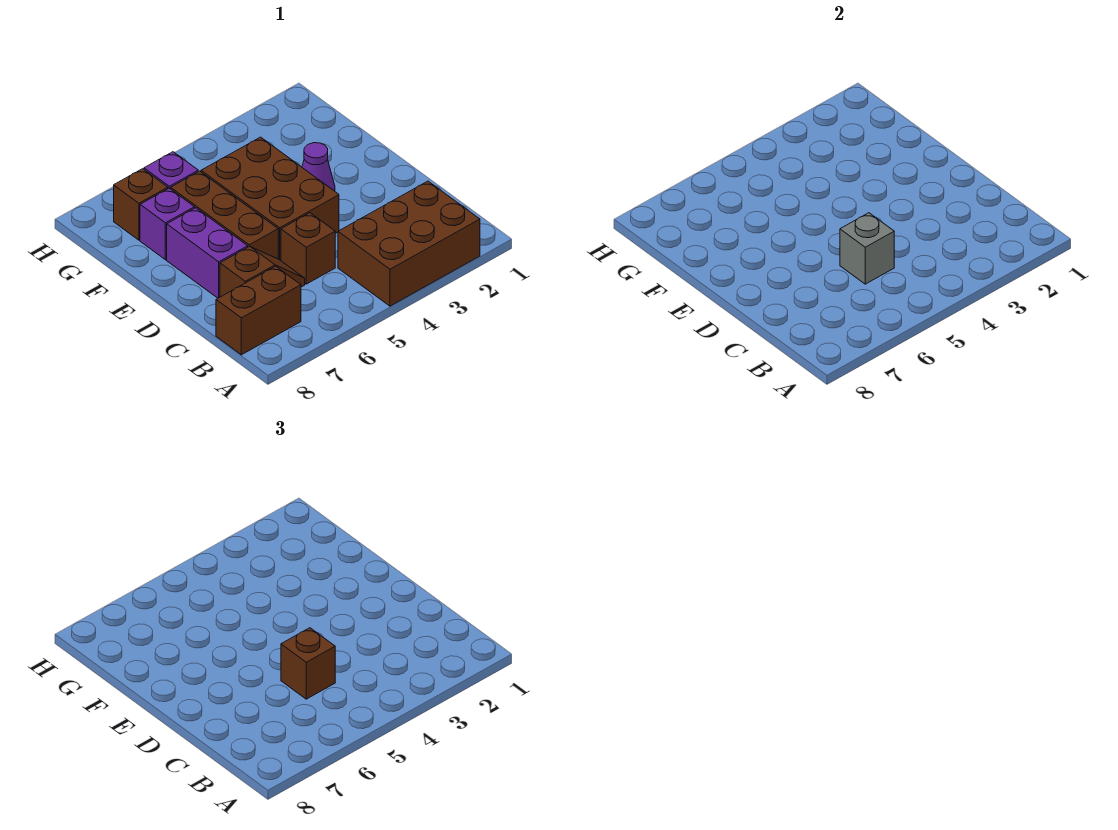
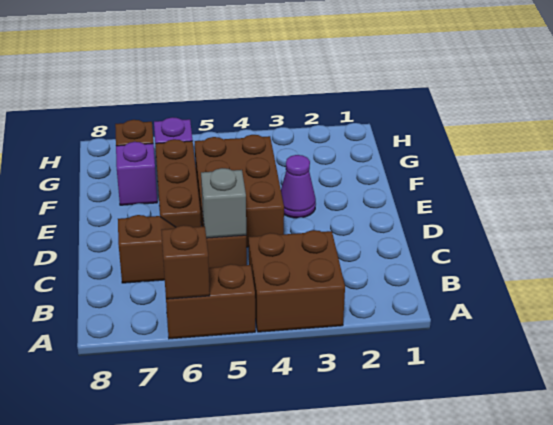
brown brick A2:B4 level 1 -> brown brick A3:B4 level 1
brown brick B7:B8 level 1 -> brown brick A5:A6 level 1
brown brick C5 level 3 -> brown brick A6 level 2
purple brick D7:E7 level 1 -> none

